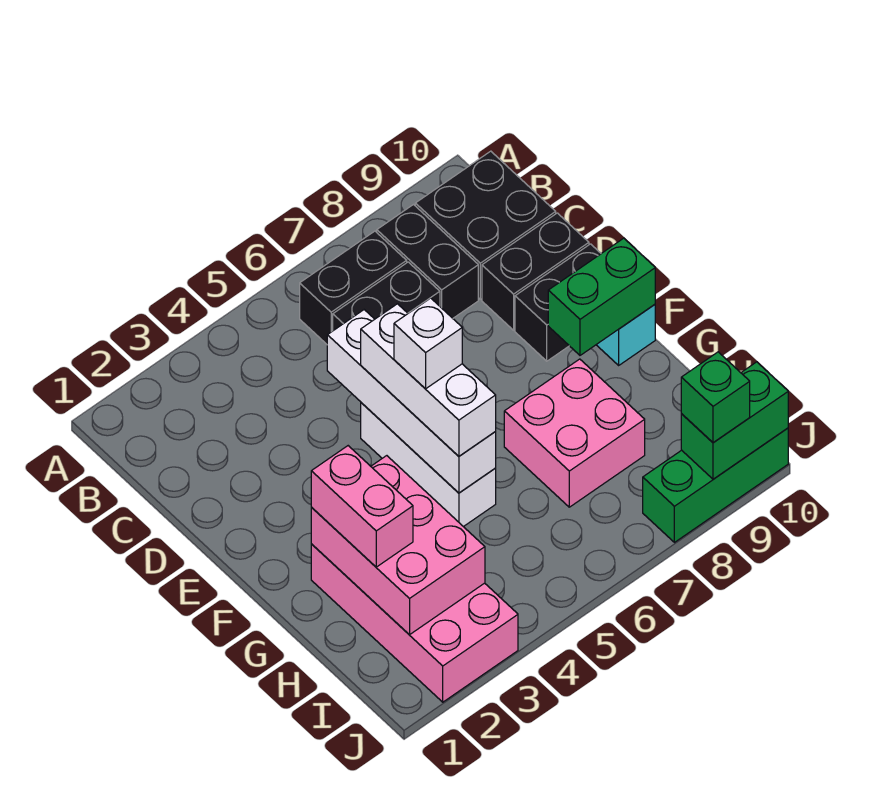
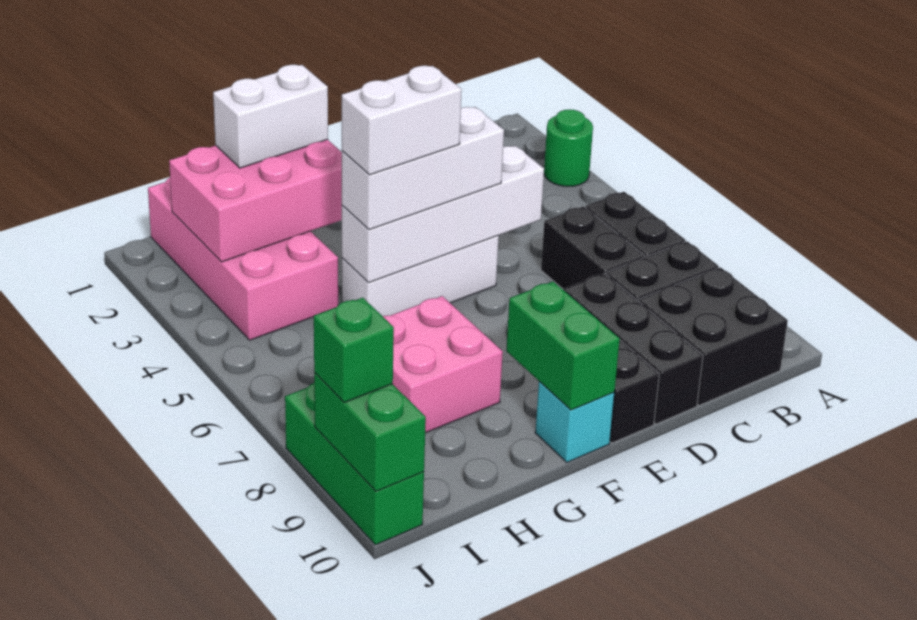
none -> green round brick A3 level 1
black brick D9:D10 level 1 -> black brick D8:D10 level 1
white brick F5 level 4 -> white brick F5:G5 level 4
pink brick G2:J3 level 1 -> pink brick H1:I4 level 1
pink brick G2:H2 level 3 -> white brick G2:H2 level 3

